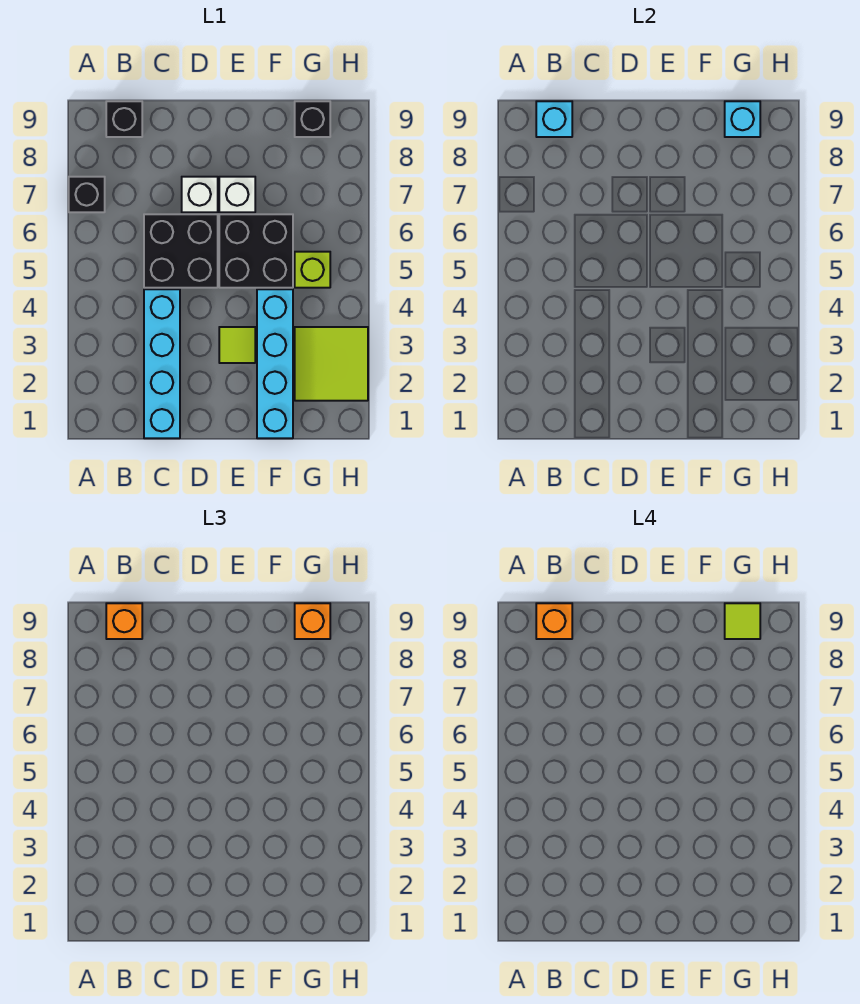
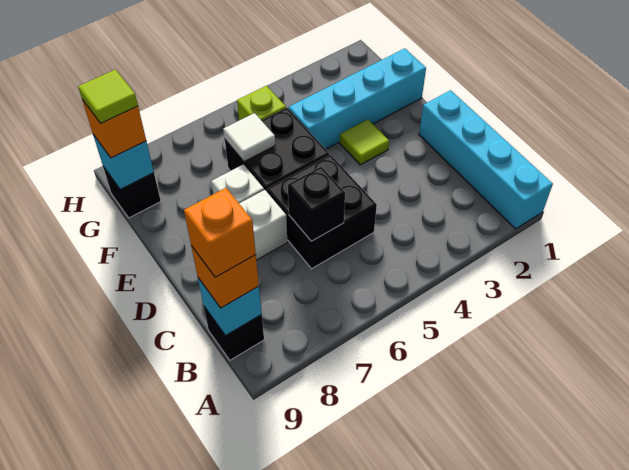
black brick A7 level 1 -> black brick C6 level 2
cyan brick C1:C4 level 1 -> cyan brick A1:D1 level 1
none -> white tile F6 level 2
lime tile G2:H3 level 1 -> none

